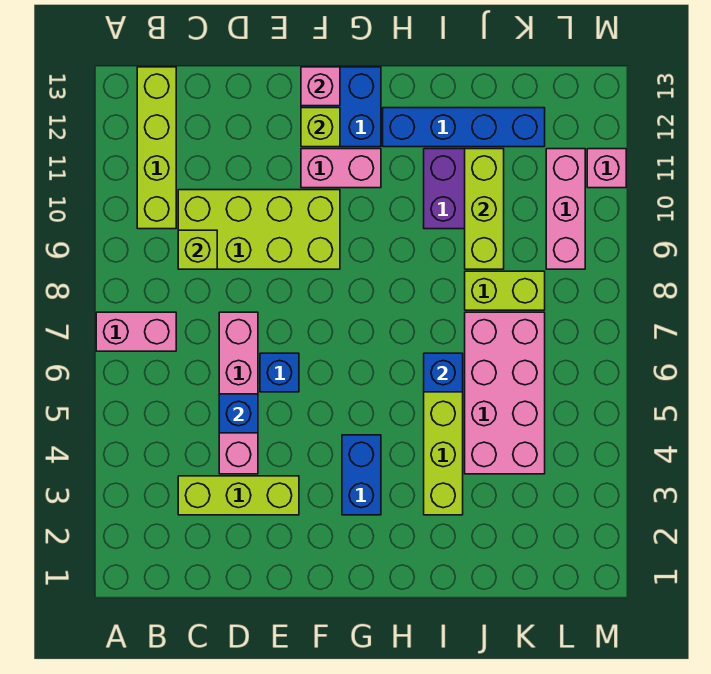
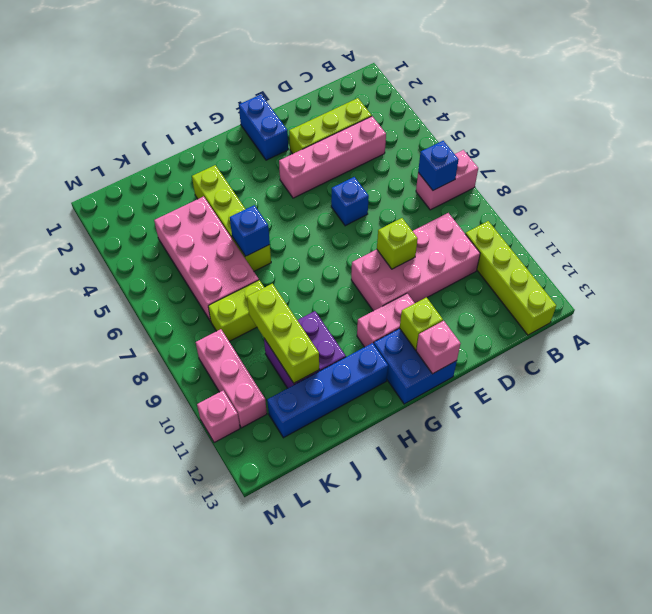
lime brick C9:F10 level 1 -> pink brick C9:F10 level 1
lime brick C9 level 2 -> lime brick E9 level 2
pink brick D4:D7 level 1 -> pink brick C4:F4 level 1
blue brick D5 level 2 -> blue brick B7 level 2
blue brick G3:G4 level 1 -> blue brick F1:F2 level 1

